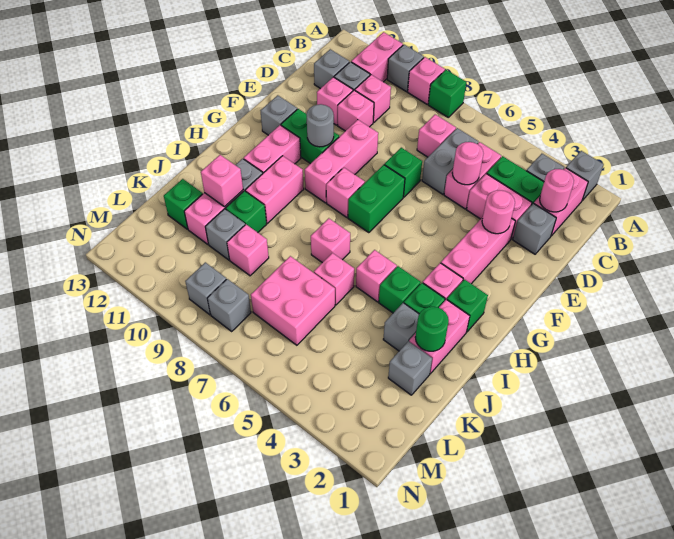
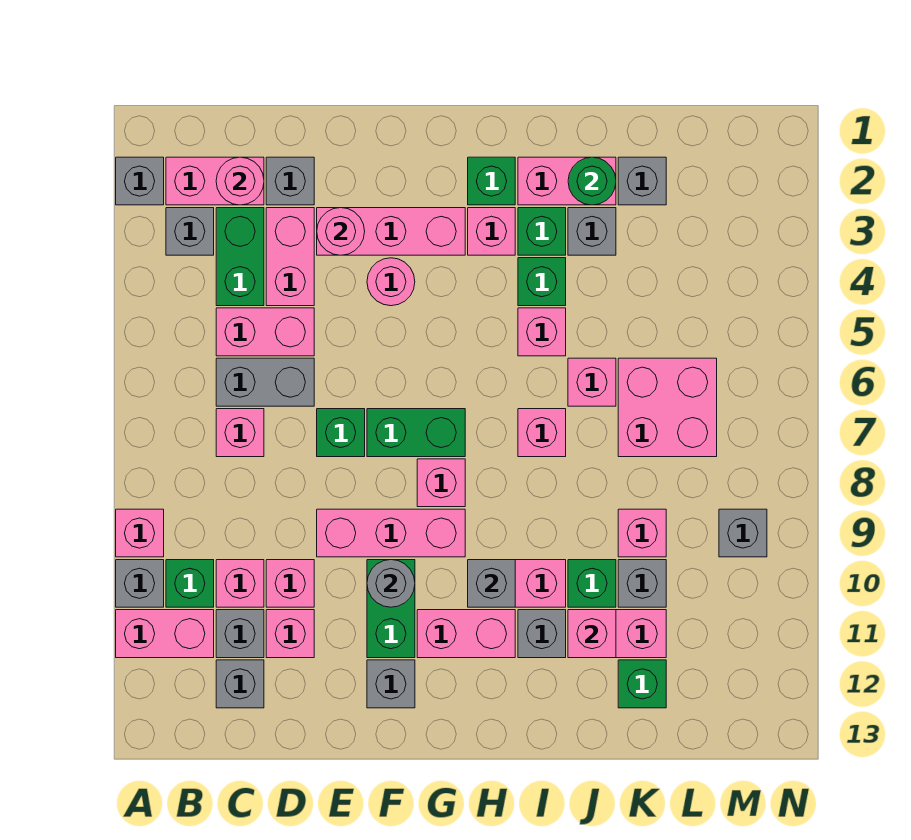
green brick A8 level 1 -> green brick B10 level 1
pink round brick D5 level 2 -> pink round brick F4 level 1
grey brick M8 level 1 -> grey brick H10 level 2

